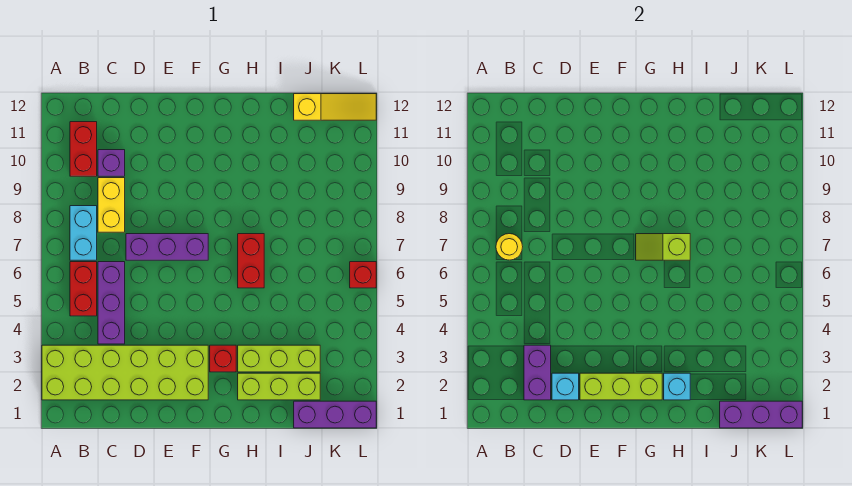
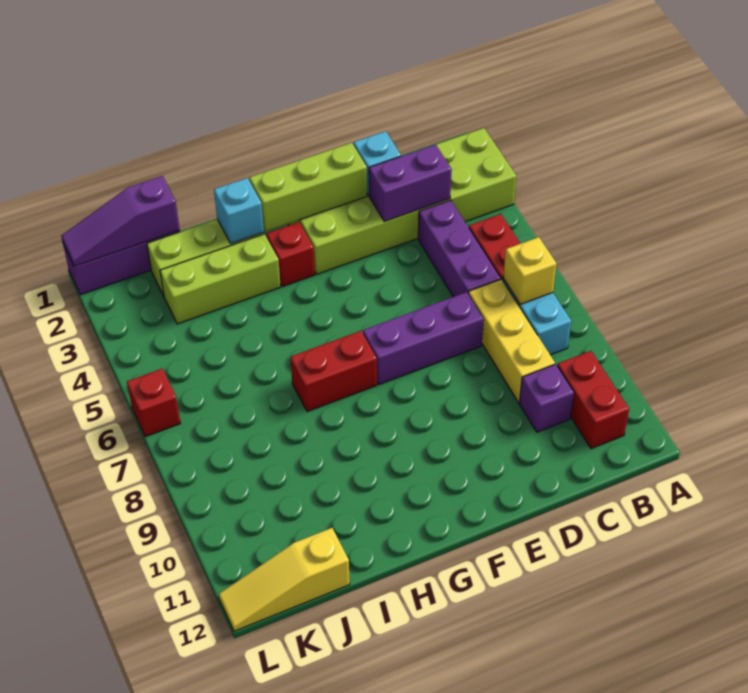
yellow round brick B7 level 2 -> yellow brick B7 level 2
purple brick C2:C3 level 2 -> purple brick C3:D3 level 2
yellow brick C8:C9 level 1 -> yellow brick C7:C9 level 1
lime slope G7:H7 level 2 top H -> none
red brick H6:H7 level 1 -> red brick G7:H7 level 1
purple brick J1:L1 level 2 -> purple slope J1:L1 level 2 top J

